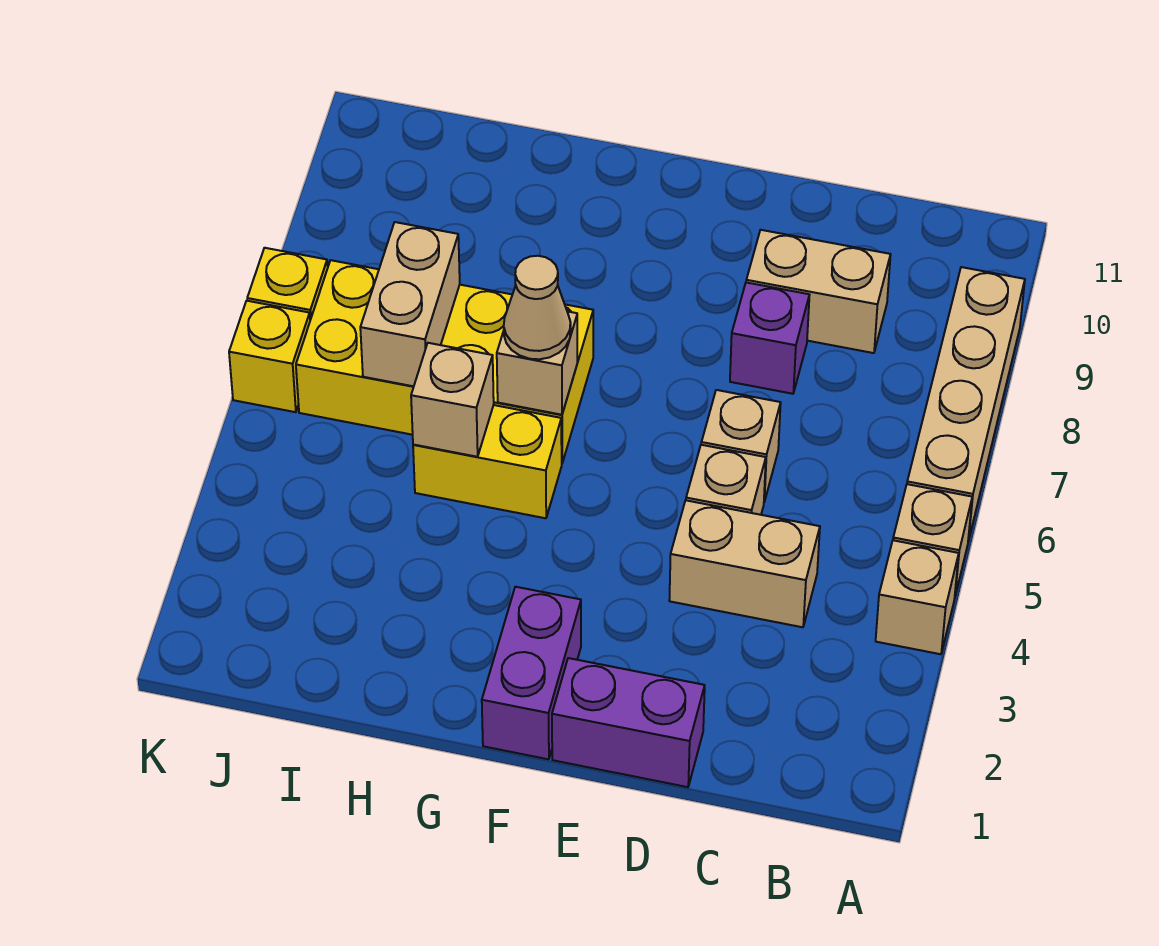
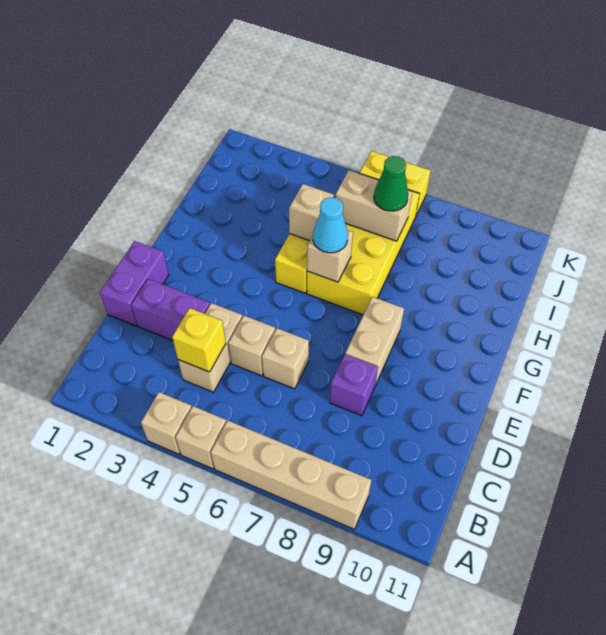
none -> yellow brick C4 level 2
tan brick C9:D9 level 1 -> tan brick E8:F8 level 1
purple brick F1:F2 level 1 -> purple brick D2:D3 level 1
tan cone G6 level 3 -> cyan cone G6 level 3
none -> green cone I7 level 3

